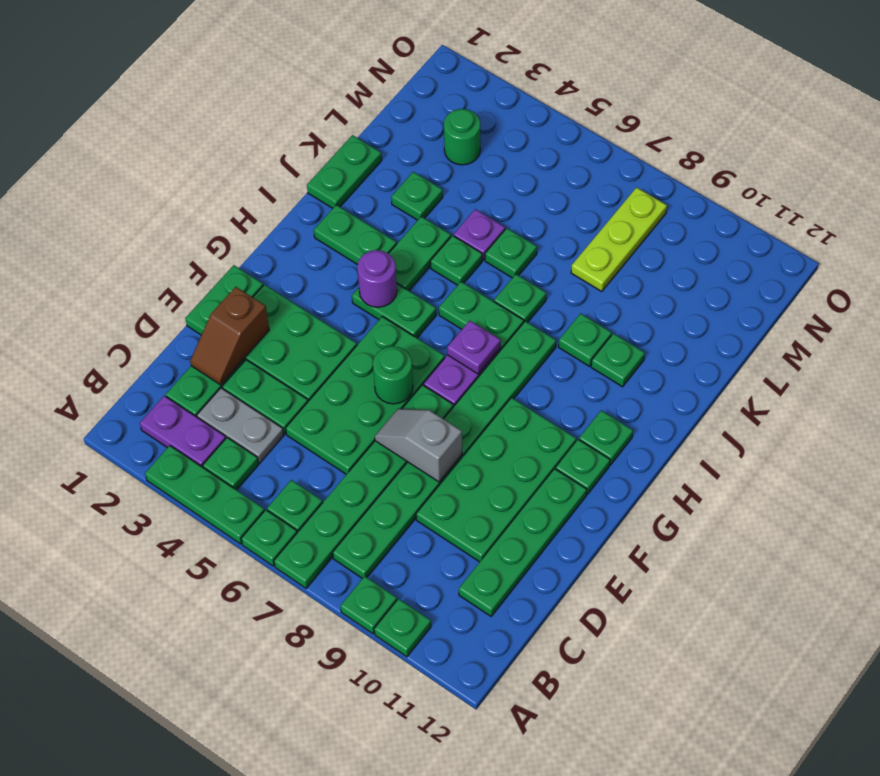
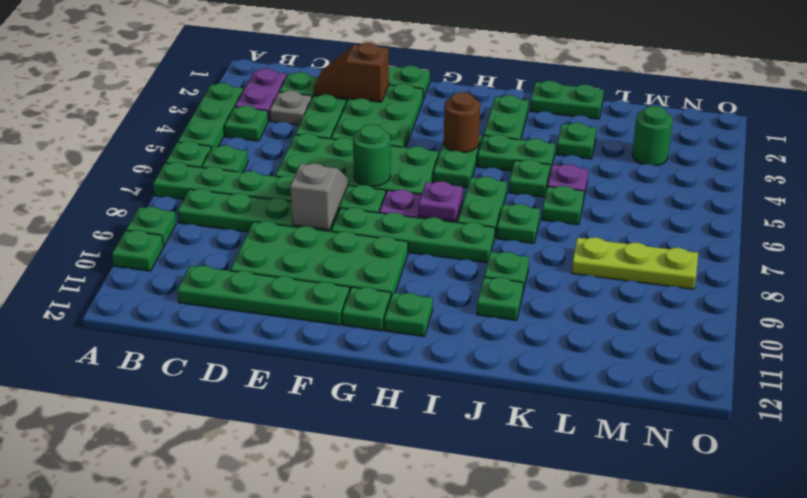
grey plate C3:C4 level 1 -> grey plate C3 level 1
purple round brick H4 level 2 -> brown round brick H4 level 2

